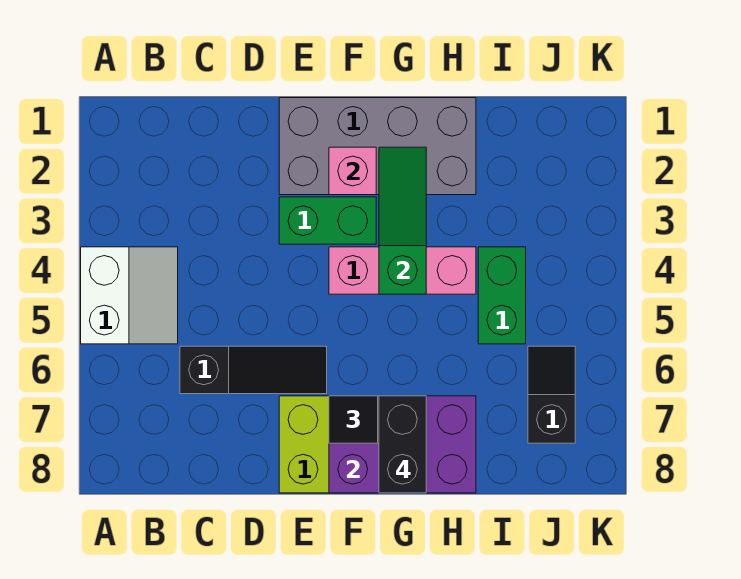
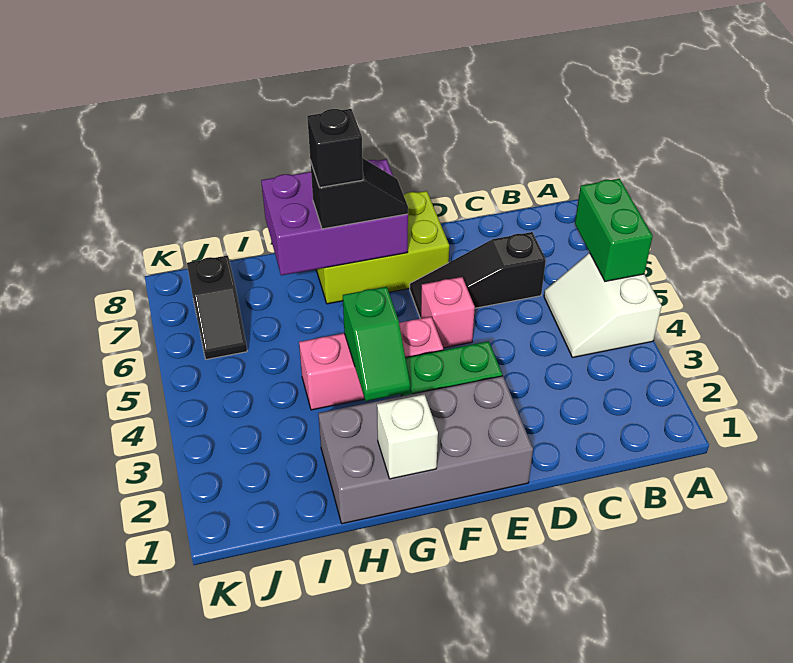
pink brick F2 level 2 -> pink brick E5 level 1
none -> white brick G1 level 2
green slope G2:G4 level 2 top 4 -> green slope G3:G4 level 2 top 4
black brick G7:G8 level 4 -> black brick G7 level 4
green brick I4:I5 level 1 -> green brick A5:A6 level 2

